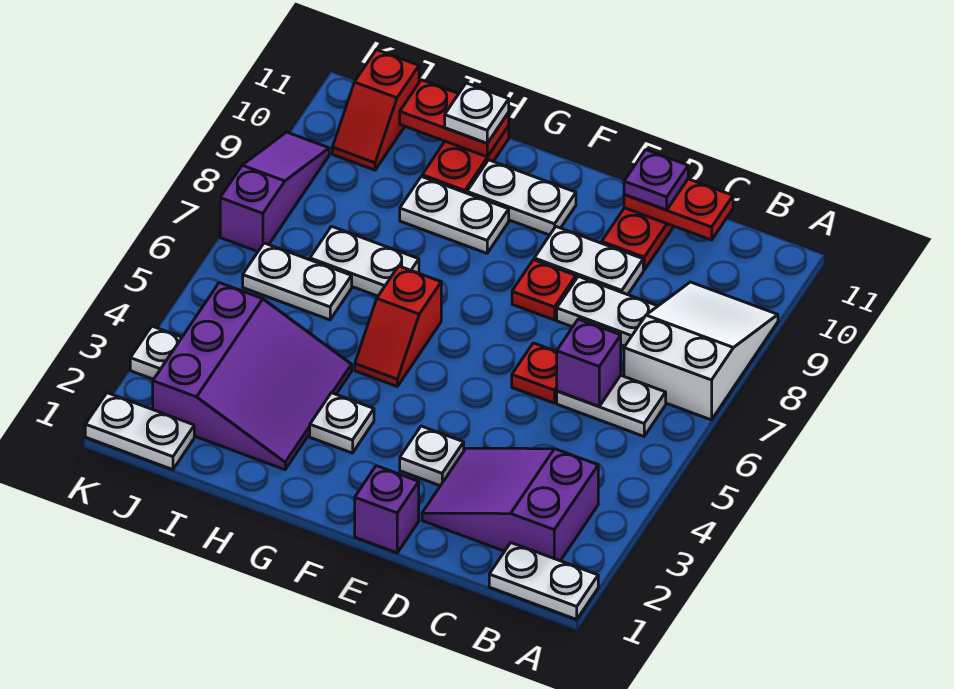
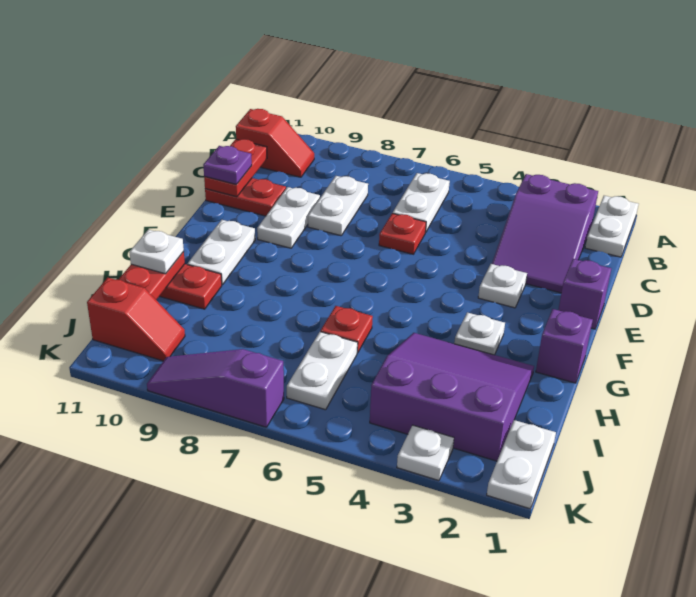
white slope A7:B9 level 1 top 7 -> none
purple brick C6 level 2 -> purple brick G1 level 1
red plate E8 level 1 -> red plate H6 level 1
red slope G5:G6 level 1 top 6 -> red slope B10:B11 level 1 top 11
white plate G9:H9 level 1 -> none
white plate H7:I7 level 1 -> none

